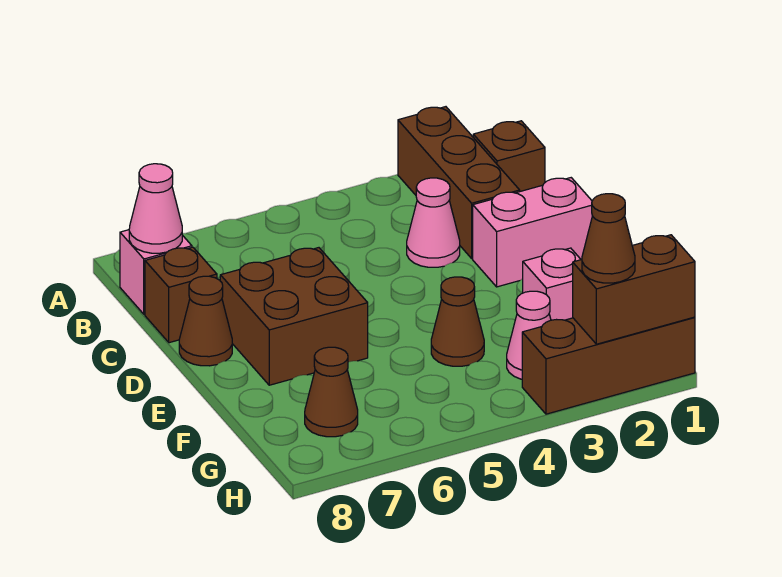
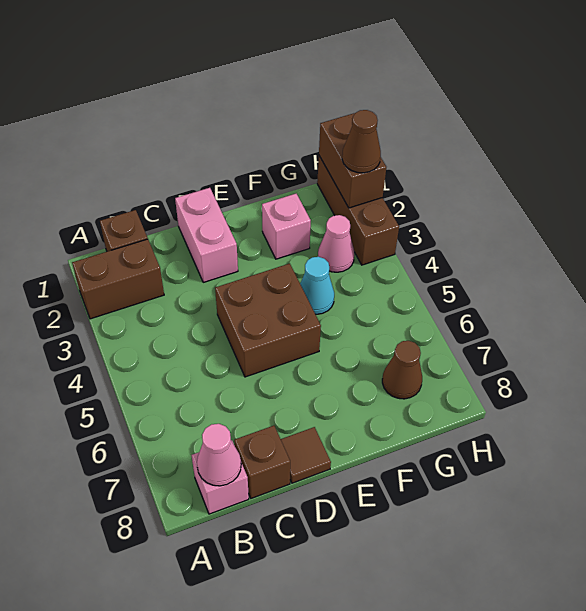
brown brick A2:C2 level 1 -> brown brick A2:B2 level 1
pink cone C3 level 1 -> none
brown brick D6:E7 level 1 -> brown brick D4:E5 level 1
brown cone D8 level 1 -> brown tile D8 level 1
brown cone F4 level 1 -> cyan cone F4 level 1

